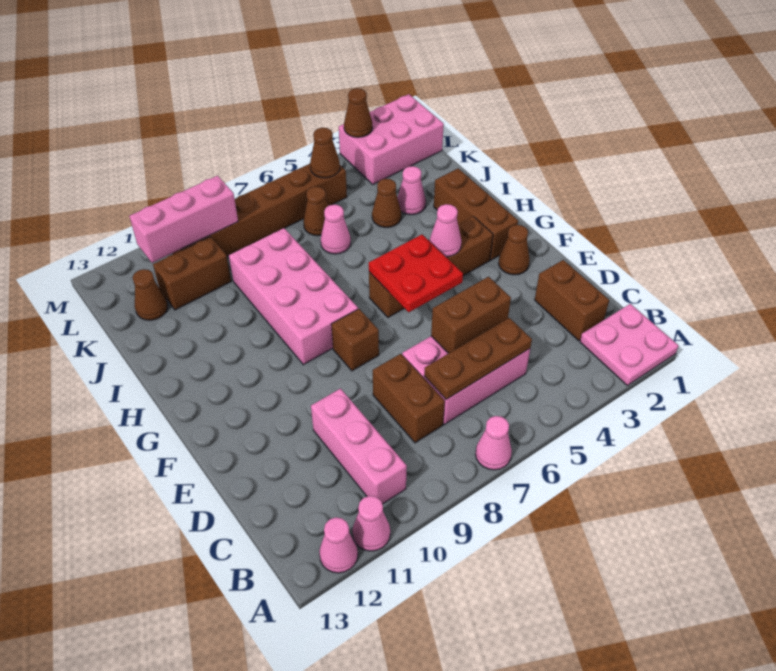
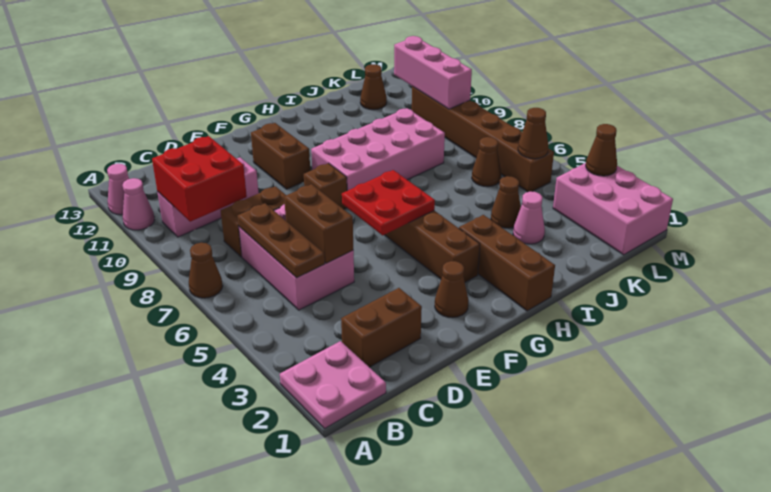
pink cone A7 level 1 -> brown cone A7 level 1
none -> red brick B9:C10 level 2
brown brick G2:I2 level 1 -> brown brick H1:H3 level 1
pink cone G4 level 2 -> none
pink cone J6 level 1 -> none
brown brick K10:K11 level 1 -> brown brick F10:F11 level 1

